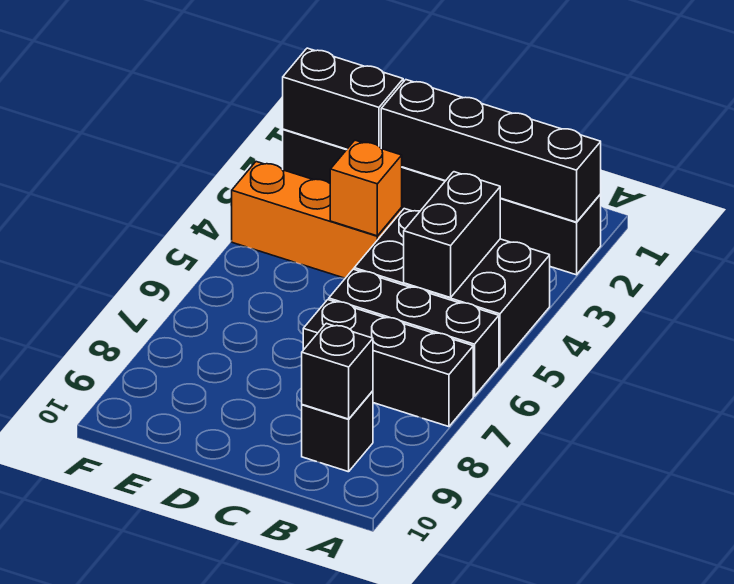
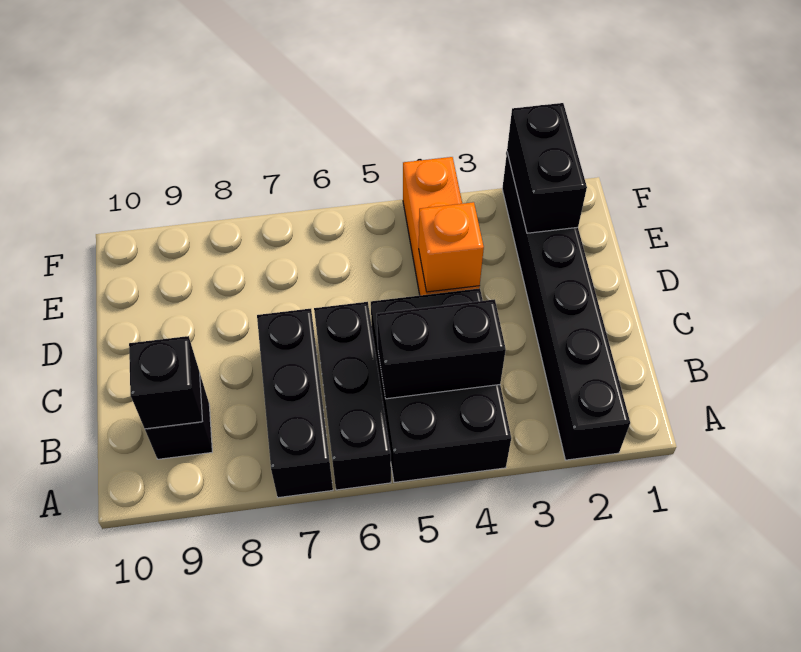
black brick A2:D2 level 2 -> none

